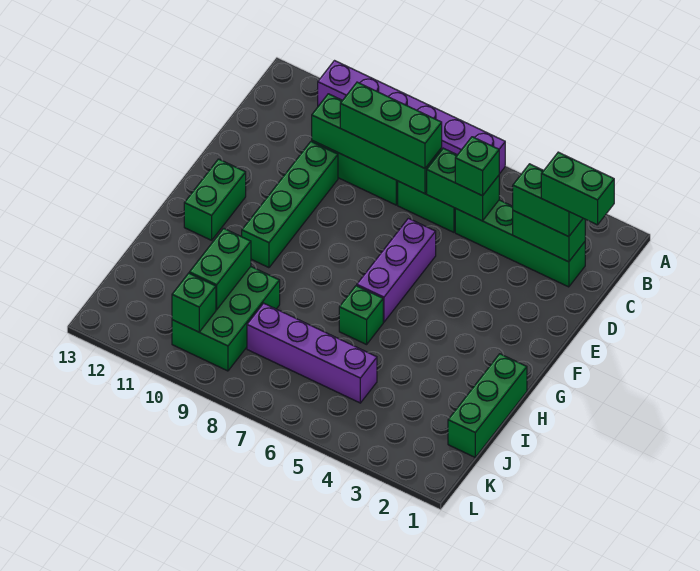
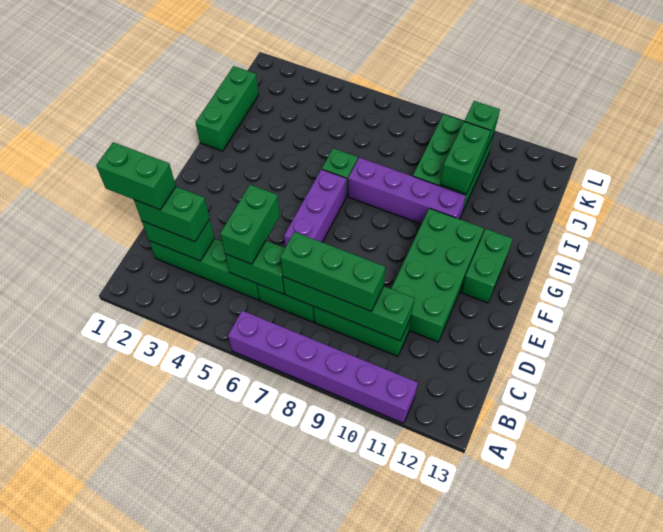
green brick C5 level 3 -> green brick C5:D5 level 3
green brick D10:G10 level 1 -> green brick D10:G11 level 1
purple brick J5:J8 level 1 -> purple brick H7:H10 level 1

